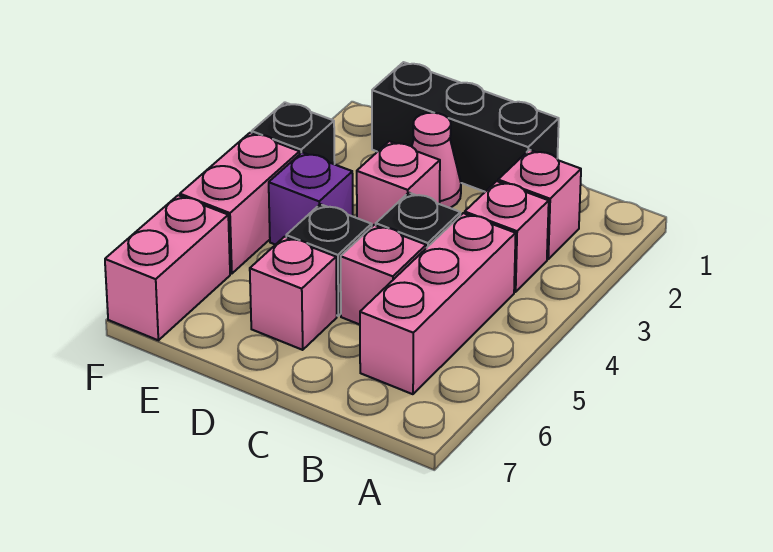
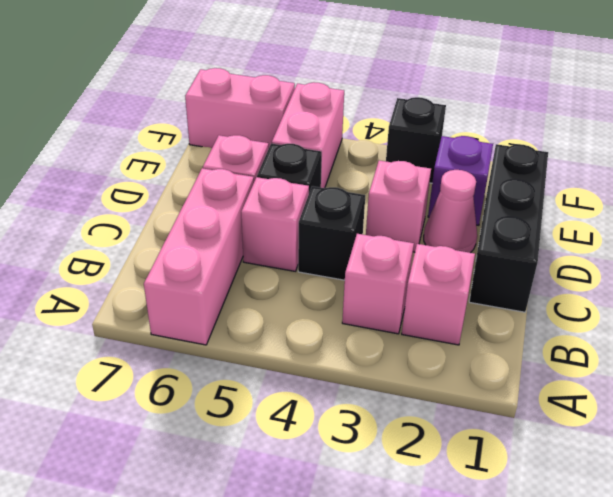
pink brick B4:B6 level 1 -> pink brick A6:C6 level 1
purple brick E4 level 1 -> purple brick E2 level 1
pink brick F4:F5 level 1 -> pink brick E5:F5 level 1

